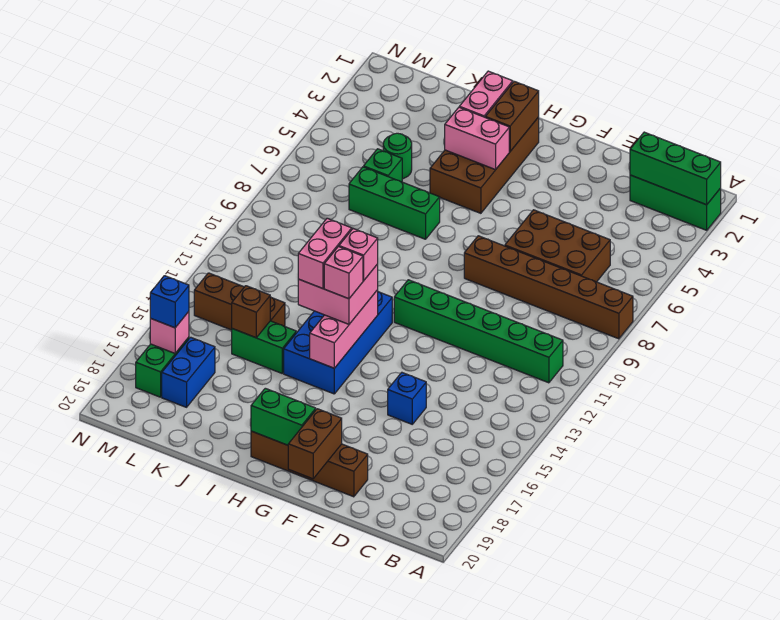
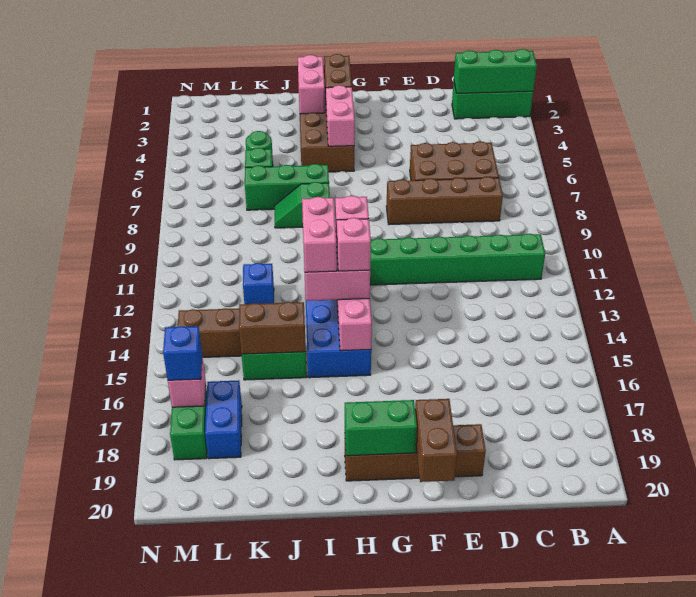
brown brick A8:F8 level 1 -> brown brick C8:F8 level 1
blue brick E15 level 1 -> blue brick K12 level 1
pink brick H4:I4 level 2 -> pink brick H4:H5 level 2
none -> green slope I8:J8 level 1 top I
brown brick K15 level 2 -> brown brick J15:K15 level 2

